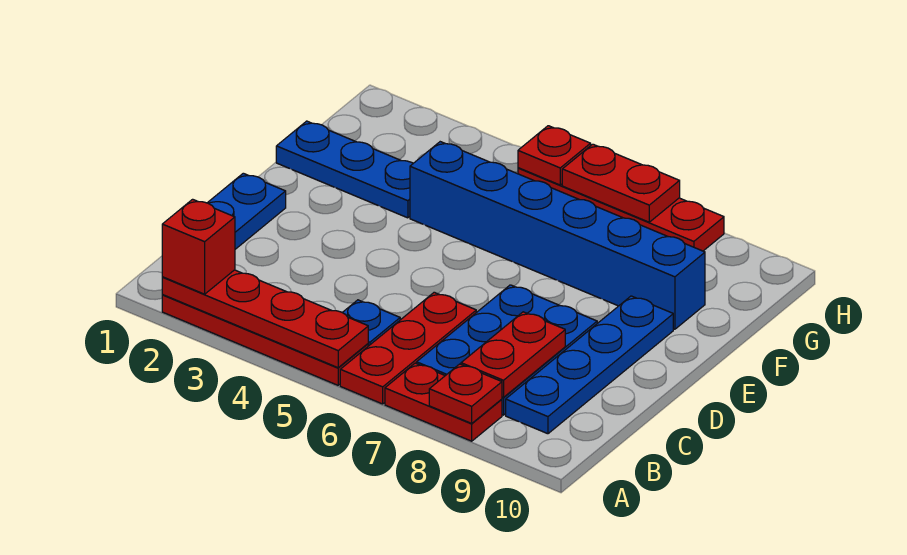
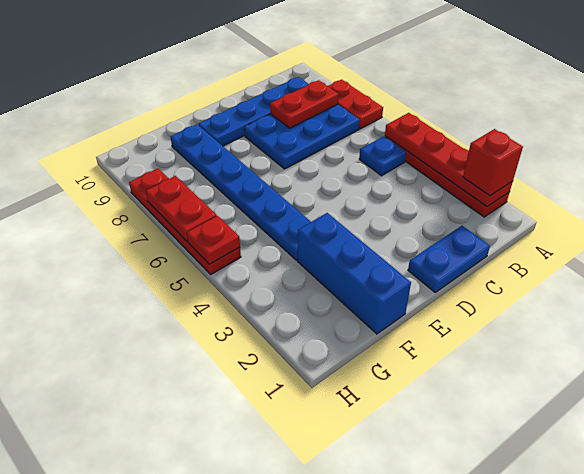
red plate A6:C6 level 1 -> none
red plate A8 level 2 -> none
blue plate F1:F3 level 1 -> blue brick F1:F3 level 1
blue brick F4:F9 level 1 -> blue plate F4:F9 level 1

